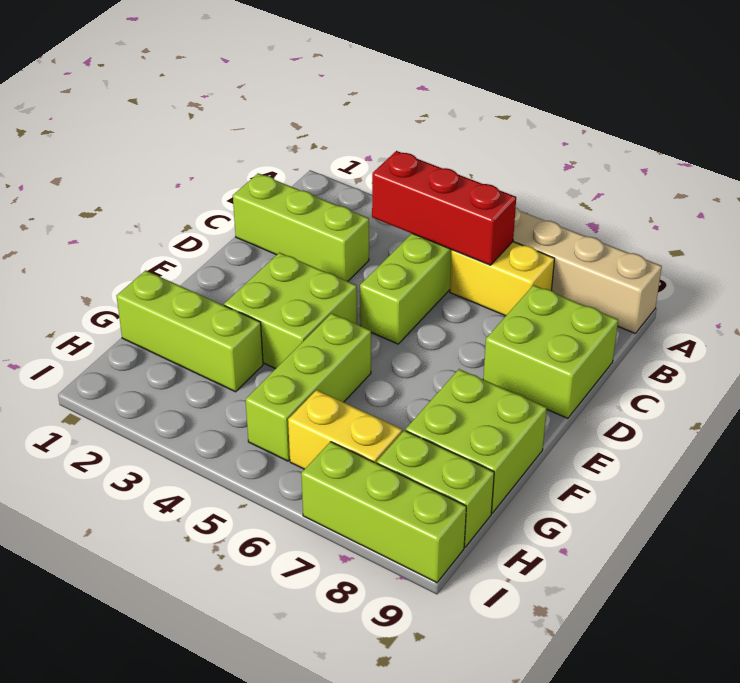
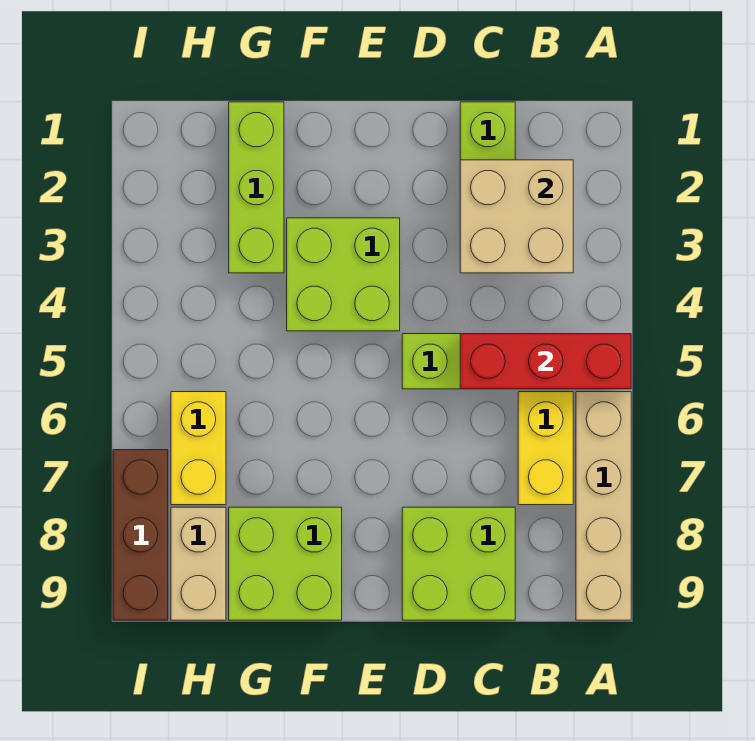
none -> tan brick B2:C3 level 2
red brick B4:B6 level 2 -> red brick A5:C5 level 2
lime brick F5:H5 level 1 -> none
lime brick H8:H9 level 1 -> tan brick H8:H9 level 1
lime brick I7:I9 level 1 -> brown brick I7:I9 level 1

